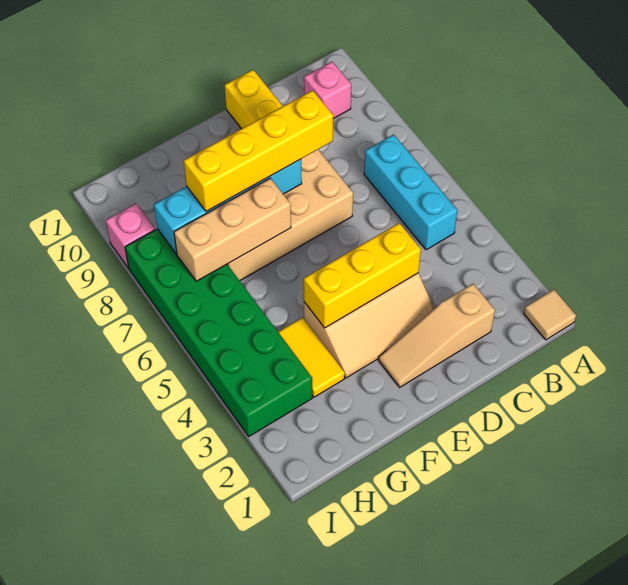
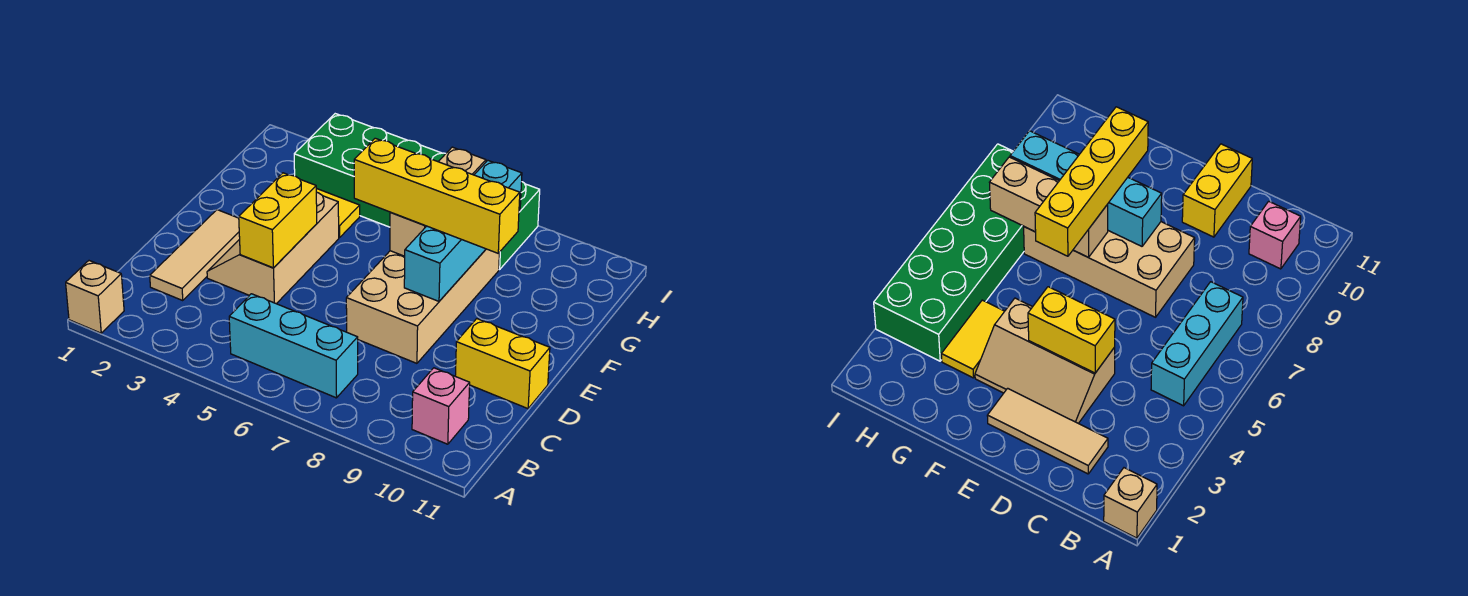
tan tile A1 level 1 -> tan brick A1 level 1
tan slope C2:E2 level 1 top C -> tan tile C2:E2 level 1
yellow brick D4:F4 level 2 -> yellow brick D4:E4 level 2
yellow brick D8:G8 level 3 -> yellow brick F6:F9 level 3
pink brick I9 level 1 -> none

